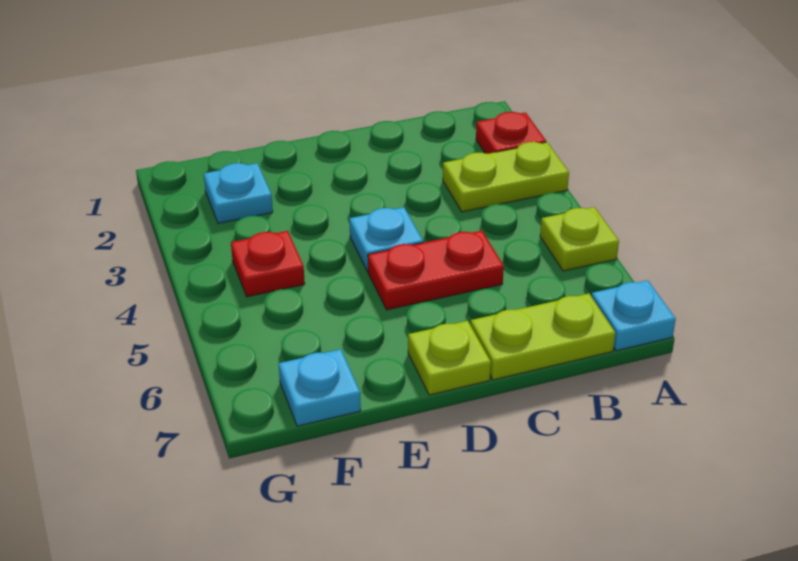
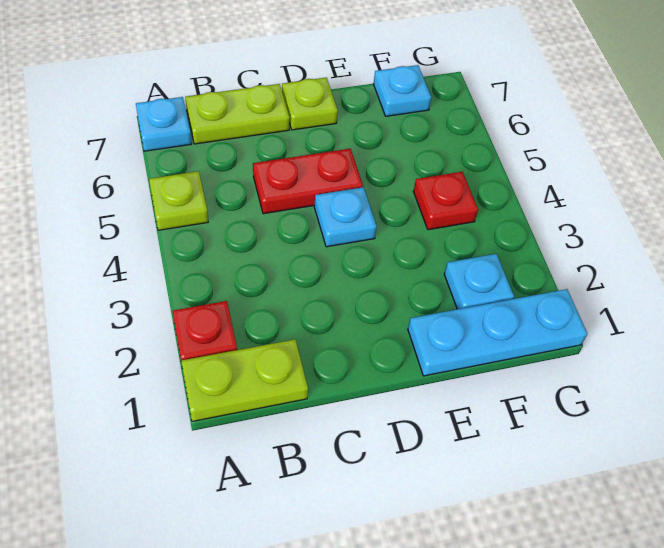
lime plate A3:B3 level 1 -> lime plate A1:B1 level 1
none -> cyan plate E1:G1 level 1

